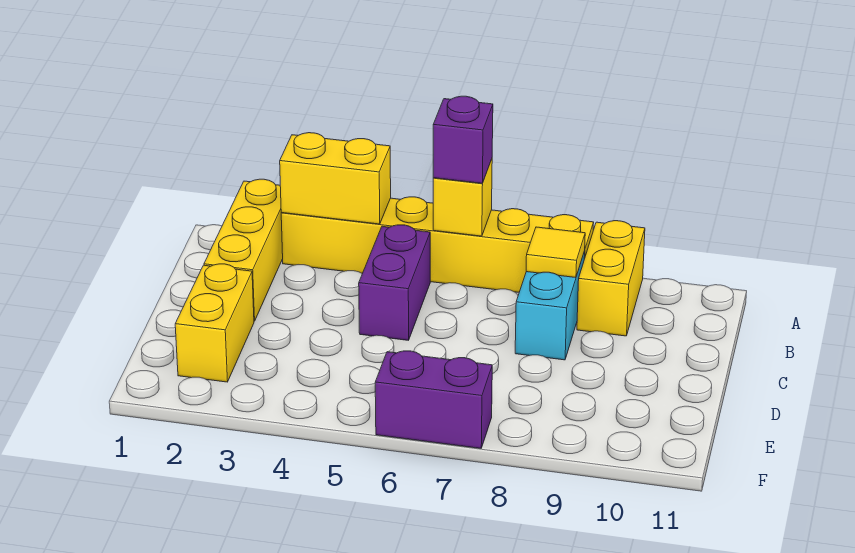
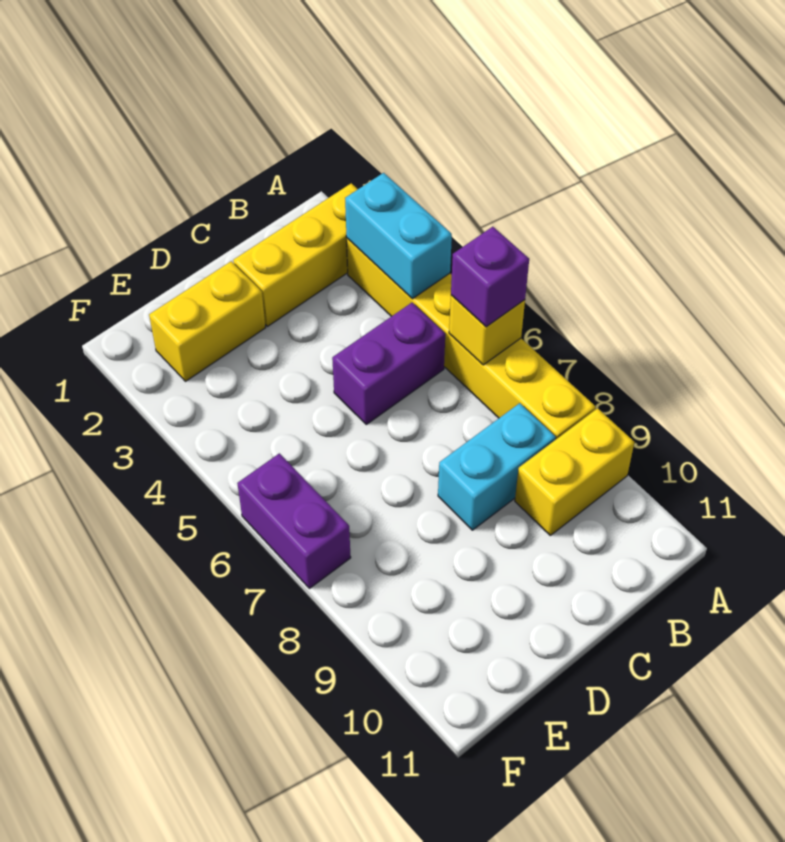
yellow brick A3:A4 level 2 -> cyan brick A3:A4 level 2
yellow tile B8 level 2 -> none

